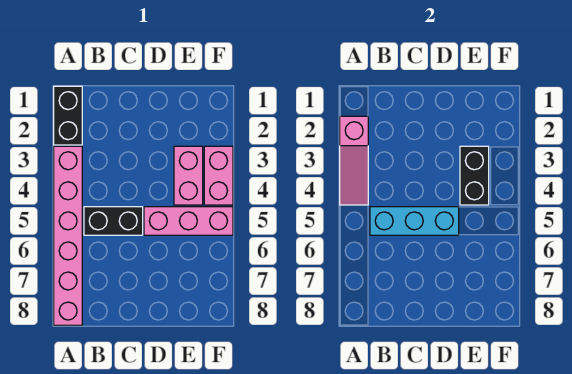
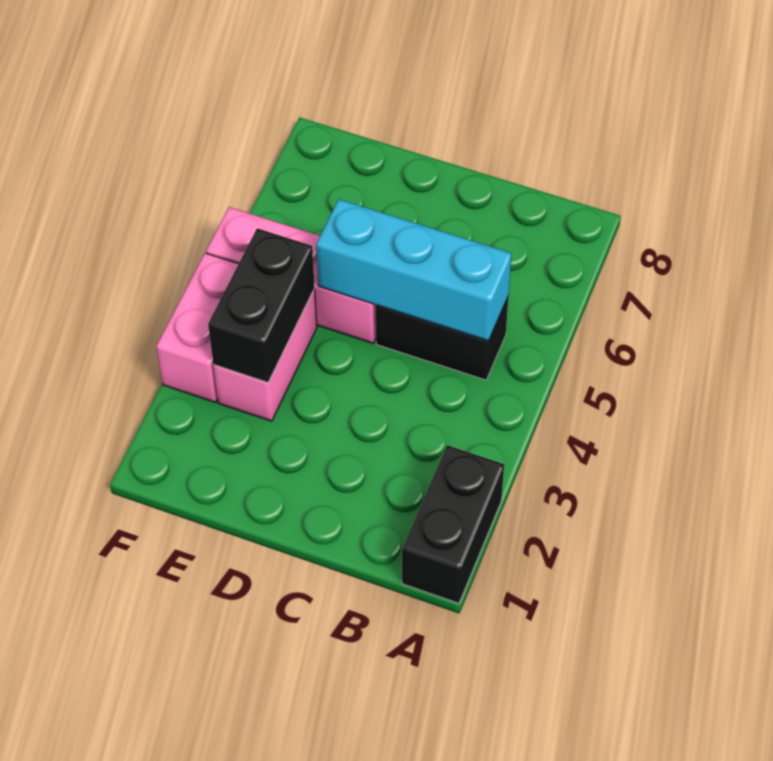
pink slope A2:A4 level 2 top 2 -> none
pink brick A3:A8 level 1 -> none

